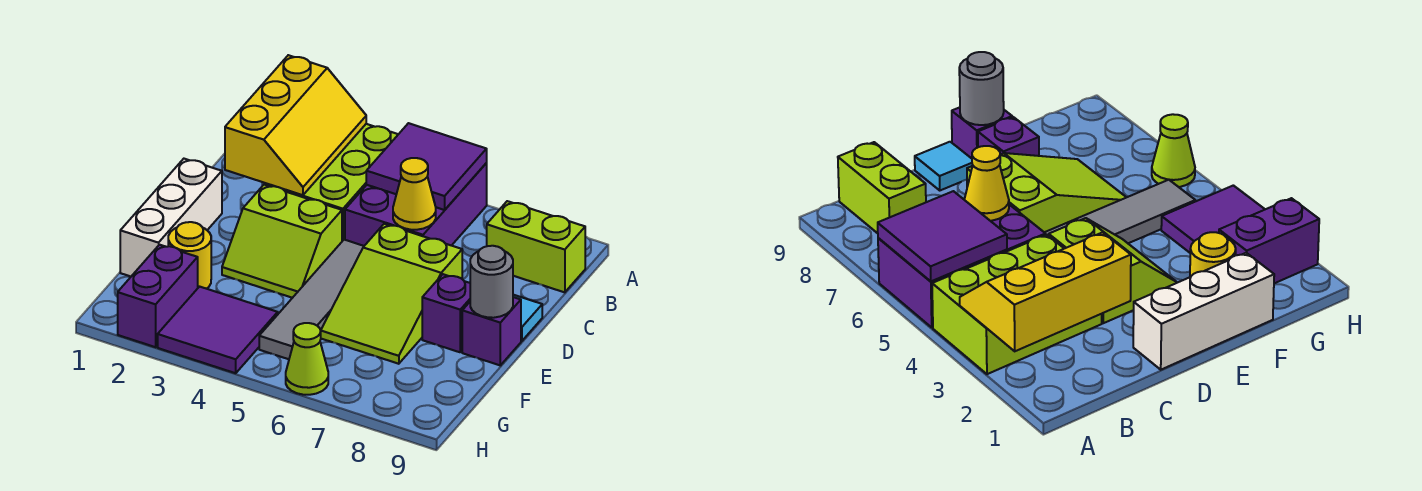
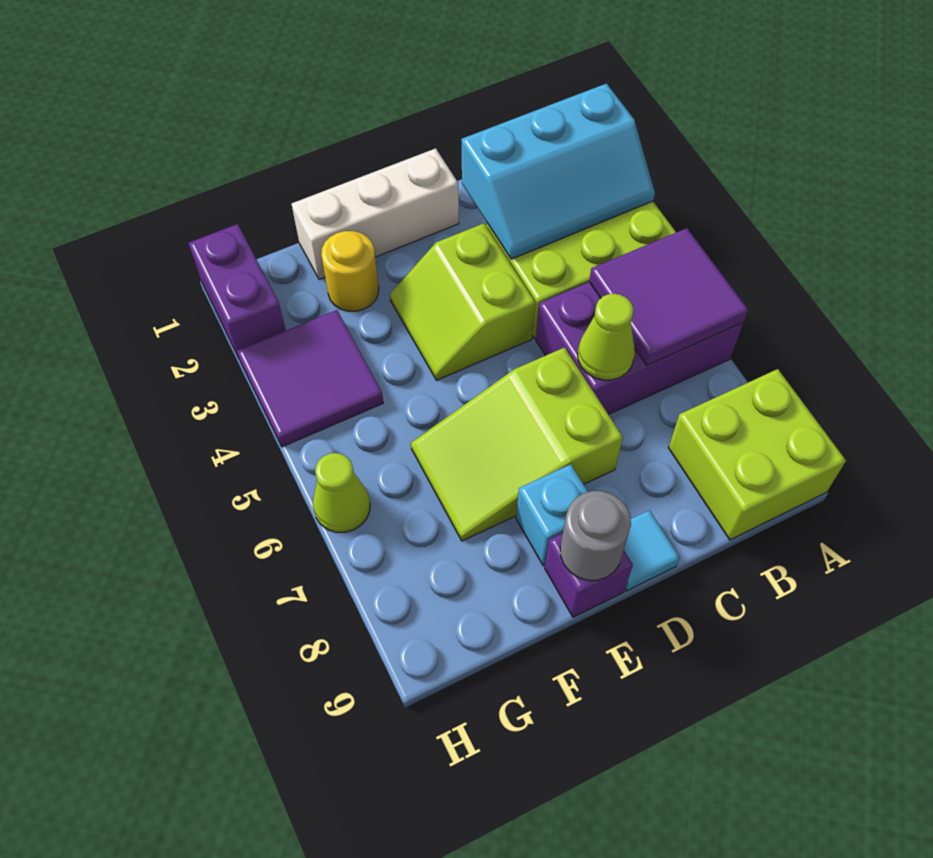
yellow slope A2:C3 level 2 top 2 -> cyan slope A2:C3 level 2 top 2
lime brick B8:B9 level 1 -> lime brick A8:B9 level 1
yellow cone C6 level 2 -> lime cone C6 level 2
grey tile D5:G5 level 1 -> none
purple brick E8 level 1 -> cyan brick E8 level 1
purple brick G2:H2 level 1 -> purple brick H1:H2 level 1

